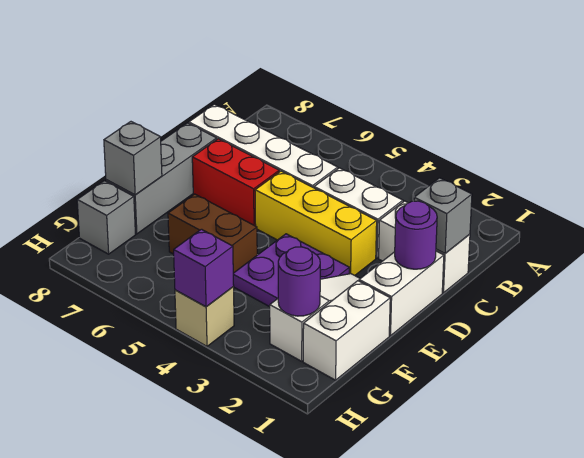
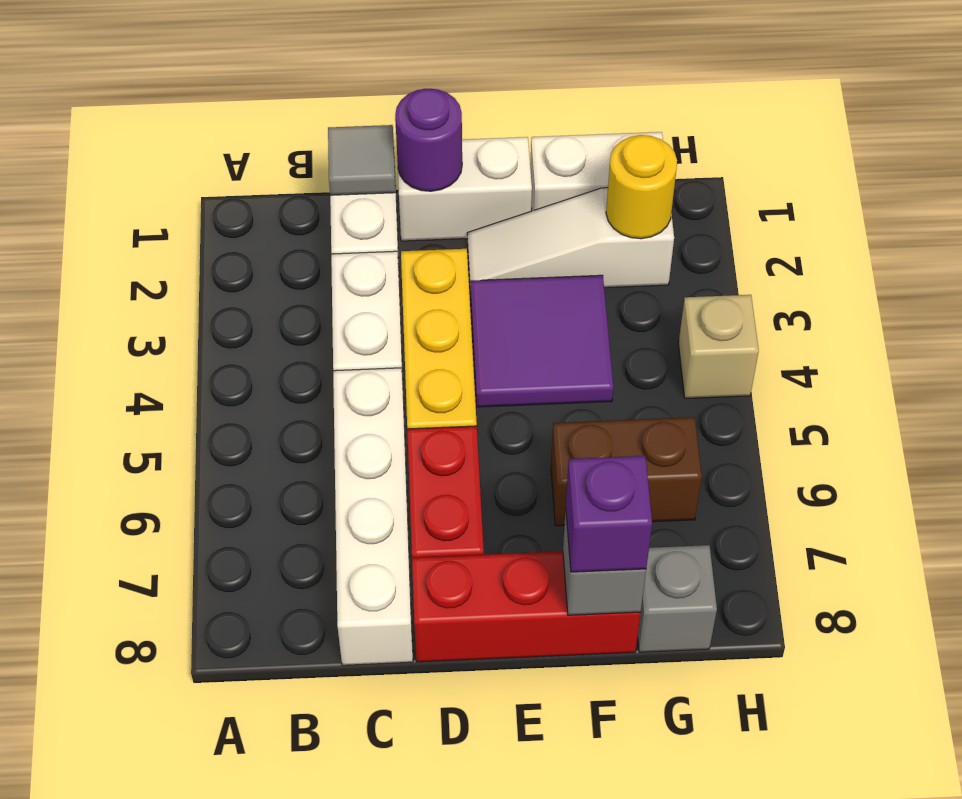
grey brick C1 level 2 -> grey tile C1 level 2
grey brick D8:F8 level 1 -> red brick D8:F8 level 1
purple plate E3:F4 level 1 -> purple tile E3:F4 level 1
brown brick F5:F6 level 1 -> brown brick F6:G6 level 1
purple round brick G2 level 2 -> yellow round brick G2 level 2
purple brick H4 level 2 -> purple brick F8 level 3

